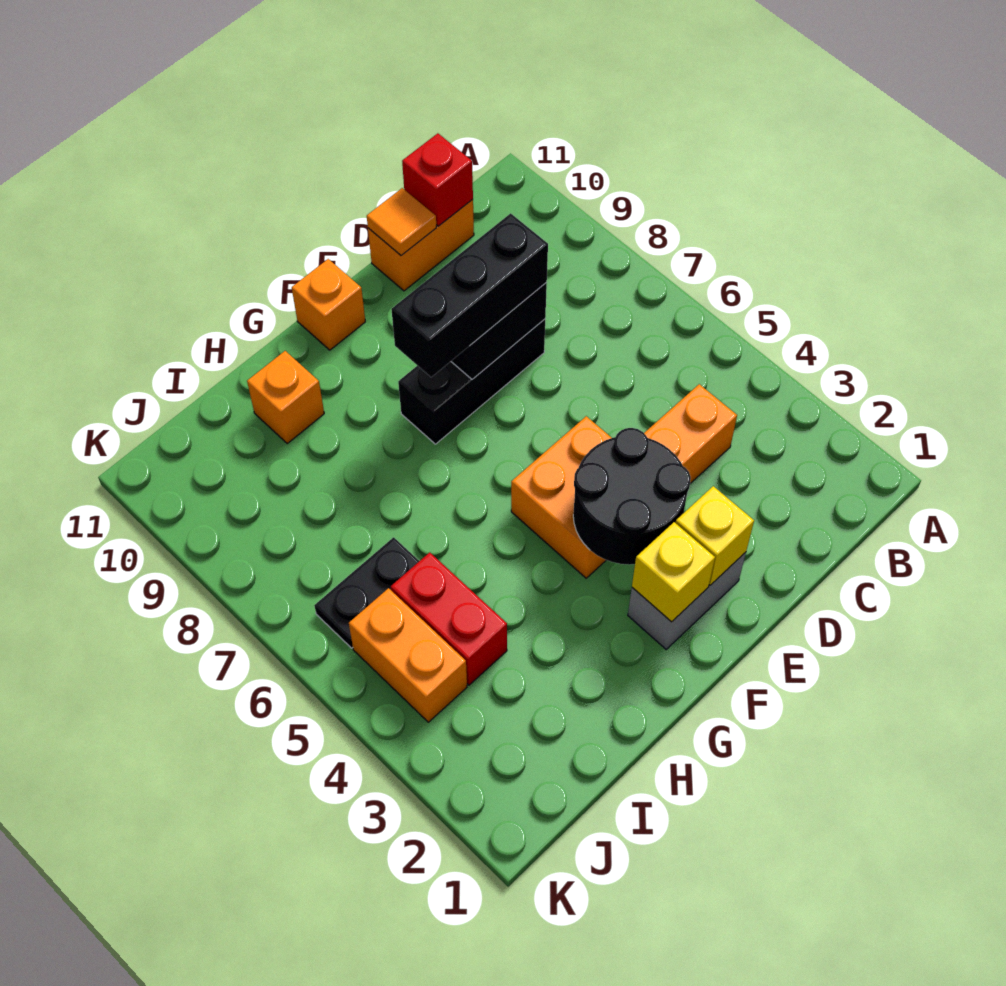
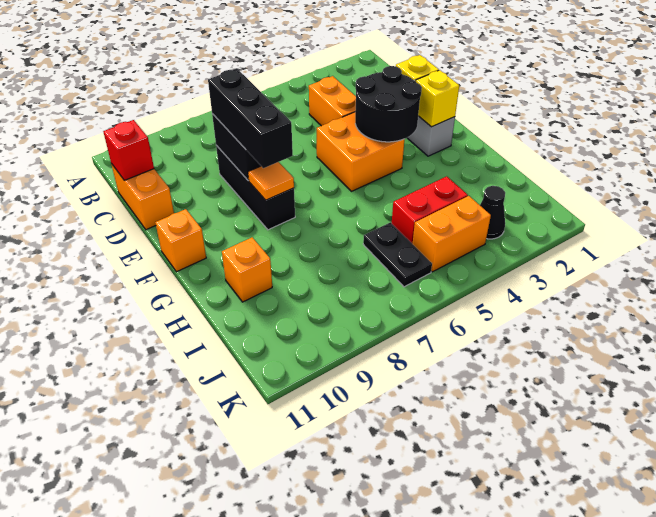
orange tile D11 level 2 -> orange tile F8 level 2
none -> black cone J3 level 1

